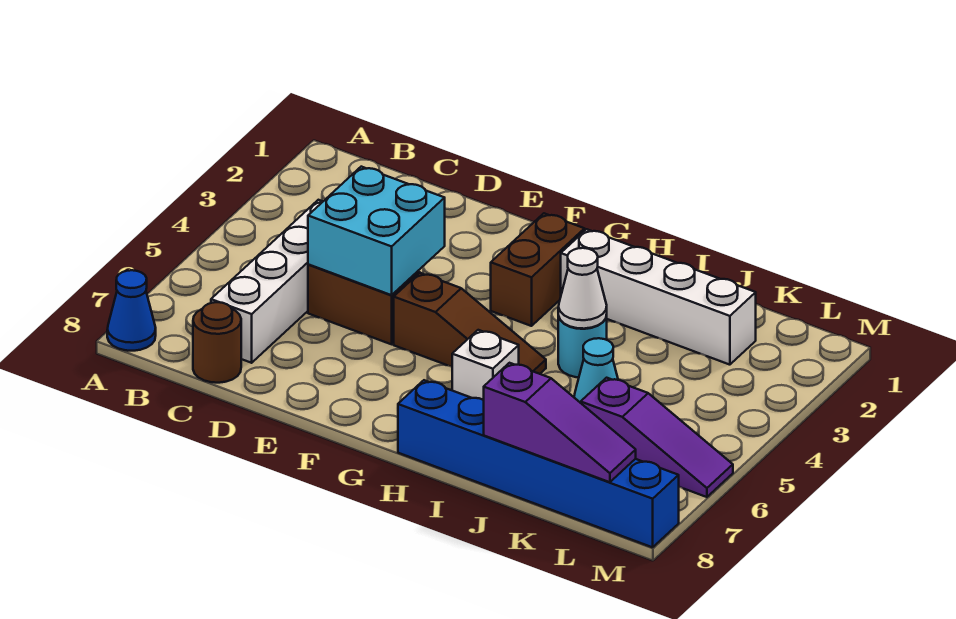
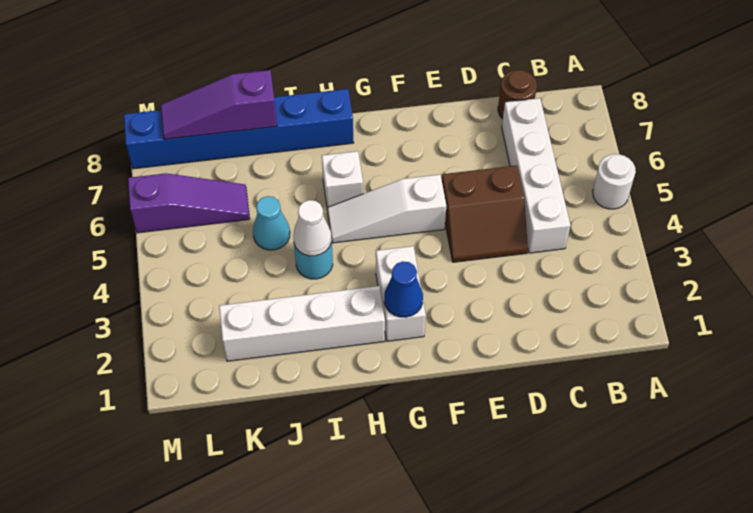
none -> white round brick A5 level 1
blue cone A8 level 1 -> blue cone G2 level 2
cyan brick D4:E5 level 2 -> none
brown slope F5:H5 level 1 top F -> white slope F5:H5 level 1 top F
brown brick G2:G3 level 1 -> white brick G2:G3 level 1
purple slope K6:M6 level 1 top K -> purple slope K6:M6 level 1 top M

